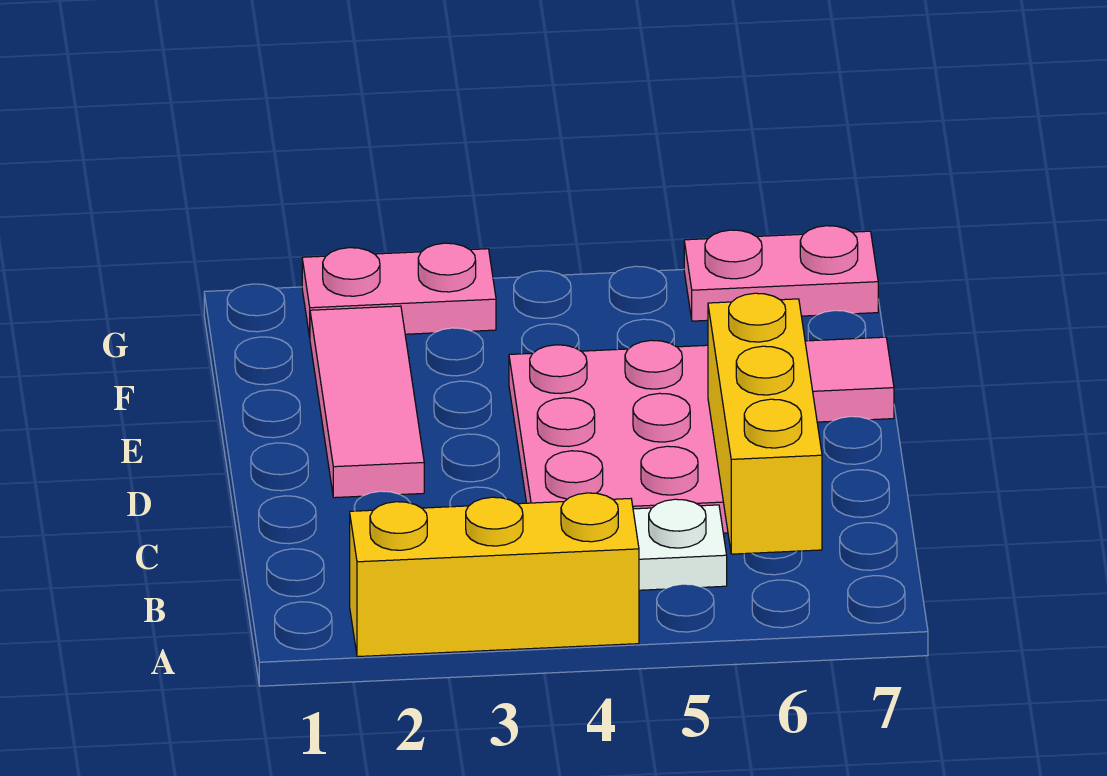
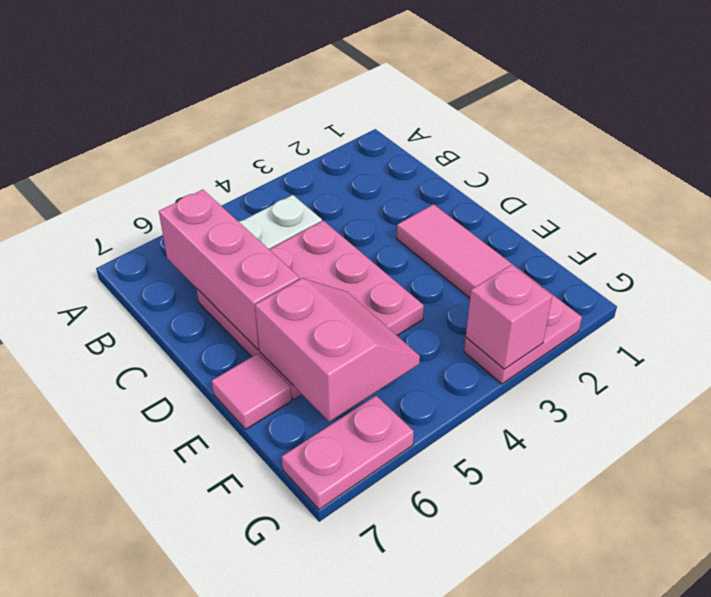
yellow brick A2:A4 level 1 -> none
yellow brick B6:D6 level 2 -> pink brick B6:D6 level 2
none -> pink slope E5:F6 level 2 top 6
none -> pink brick G3 level 2

